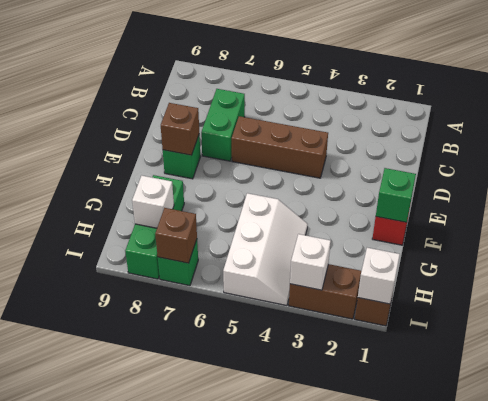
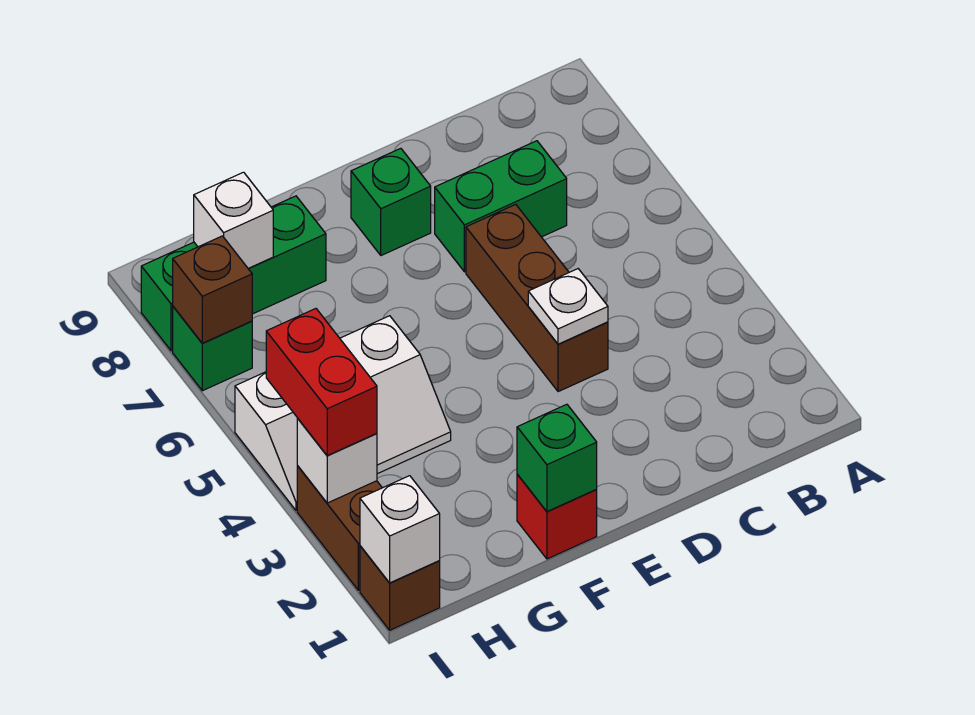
none -> white plate D4 level 2
brown brick E8 level 2 -> none
none -> red brick I3:I4 level 3

